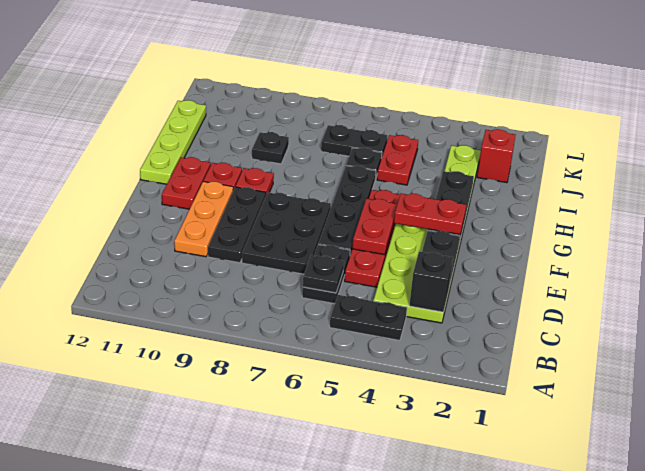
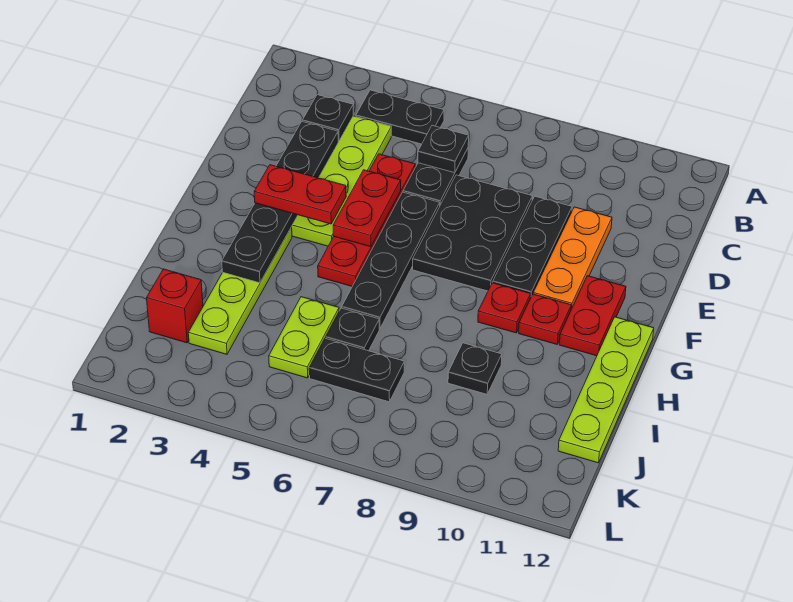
black brick C3 level 2 -> black plate C3 level 2
red plate I5:J5 level 1 -> lime plate I5:J5 level 1

